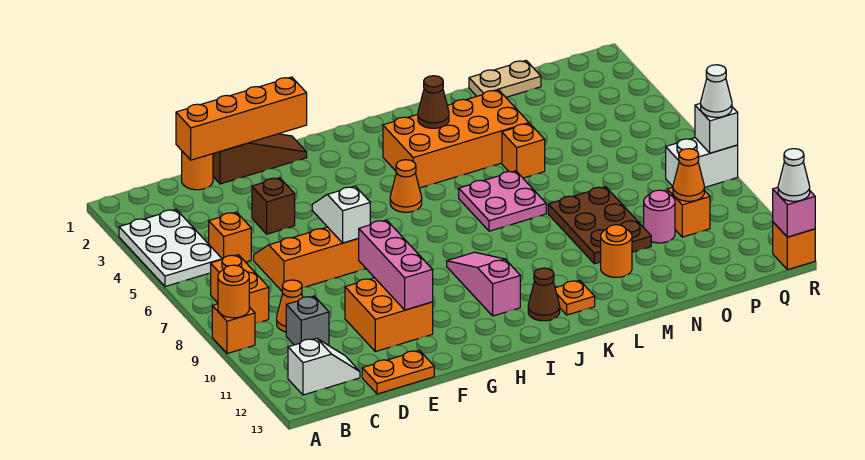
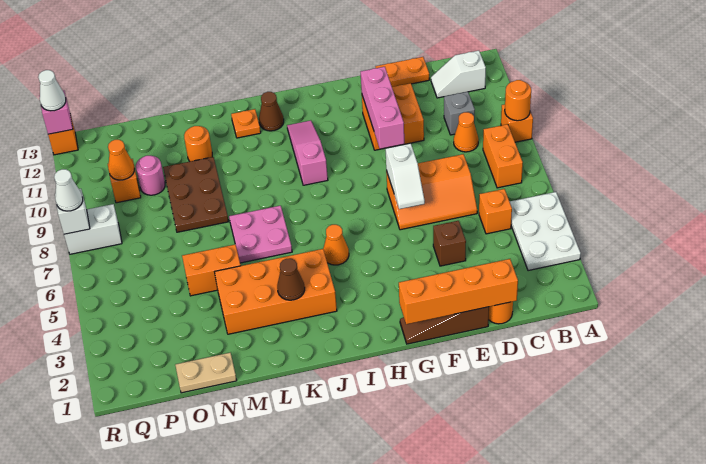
pink slope I9:I11 level 1 top 11 -> pink slope I9:I11 level 1 top 9
orange brick M5 level 1 -> orange brick M5:N5 level 1

